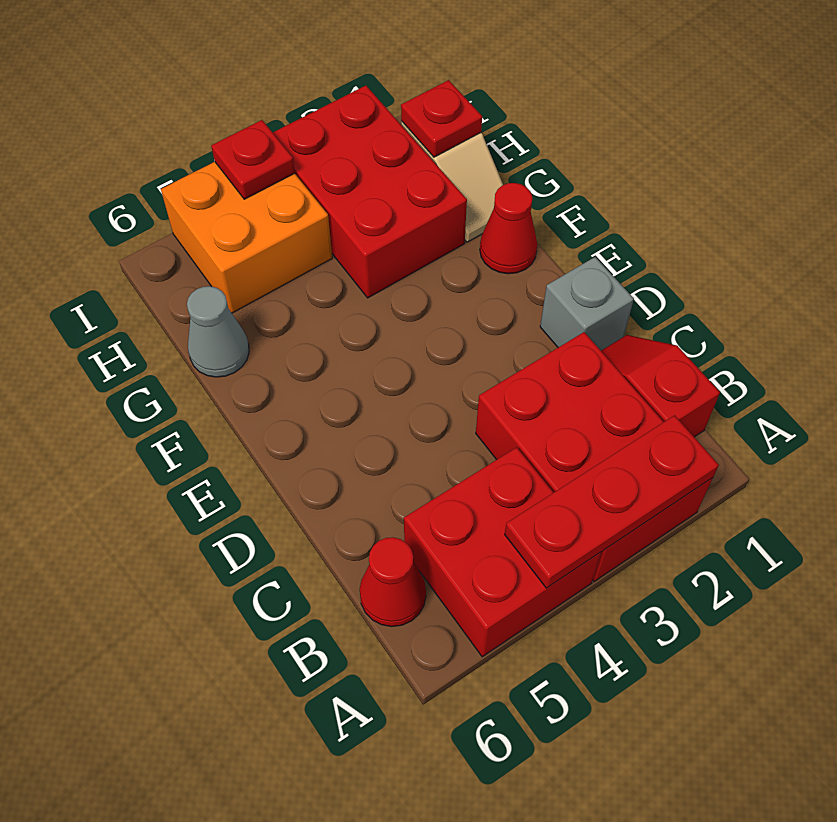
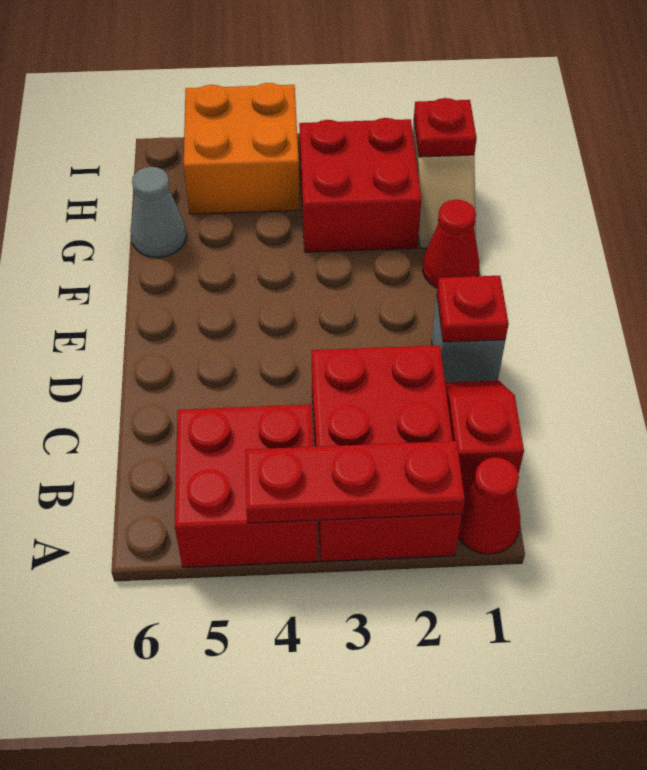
red cone B6 level 1 -> red cone A1 level 1
red brick G2:I3 level 1 -> red brick G2:H3 level 1
red plate I4 level 2 -> red plate D1 level 2

